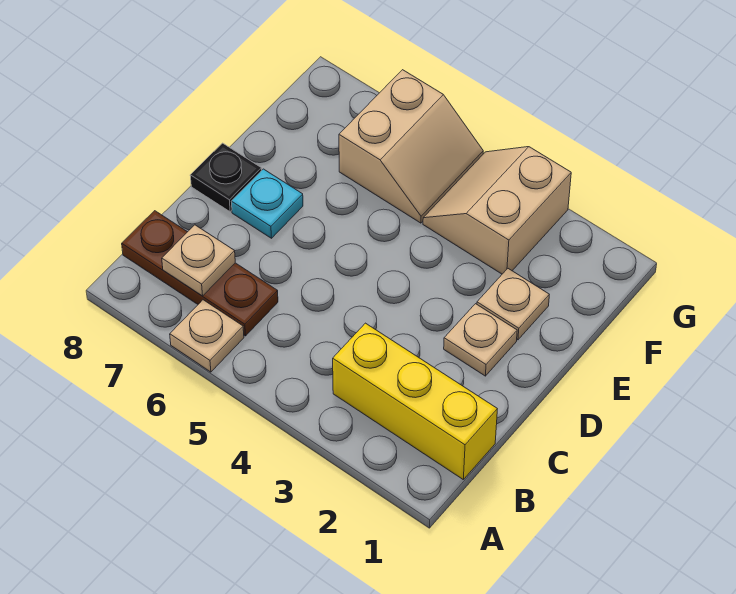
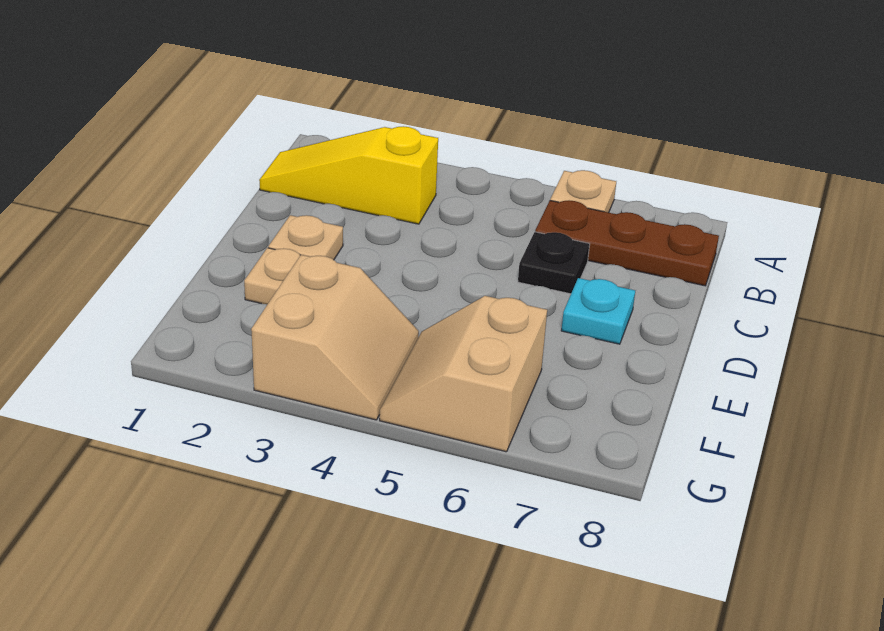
yellow brick B1:B3 level 1 -> yellow slope B1:B3 level 1 top 3
tan plate B7 level 2 -> none
black plate D8 level 1 -> black plate C6 level 1

